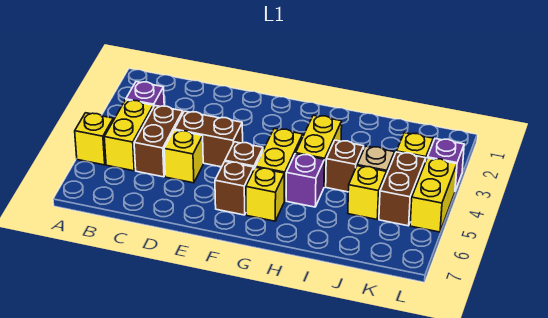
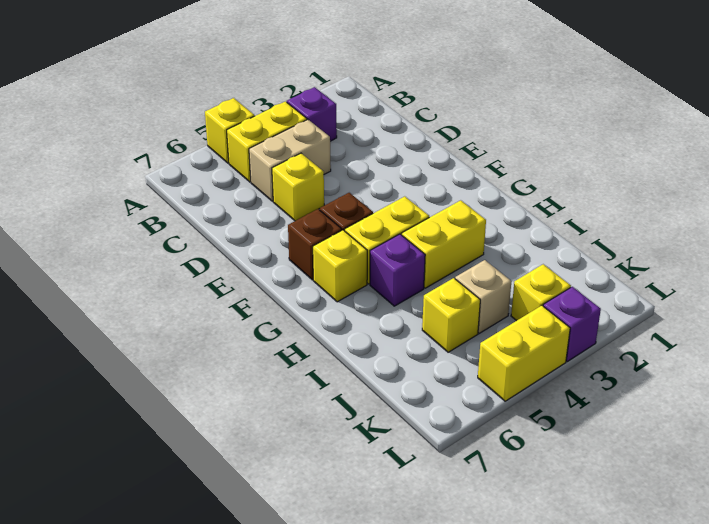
brown brick C4:C5 level 1 -> tan brick C4:C5 level 1
brown brick D4:E4 level 1 -> none
brown brick I4 level 1 -> none
brown brick K4:K5 level 1 -> none

